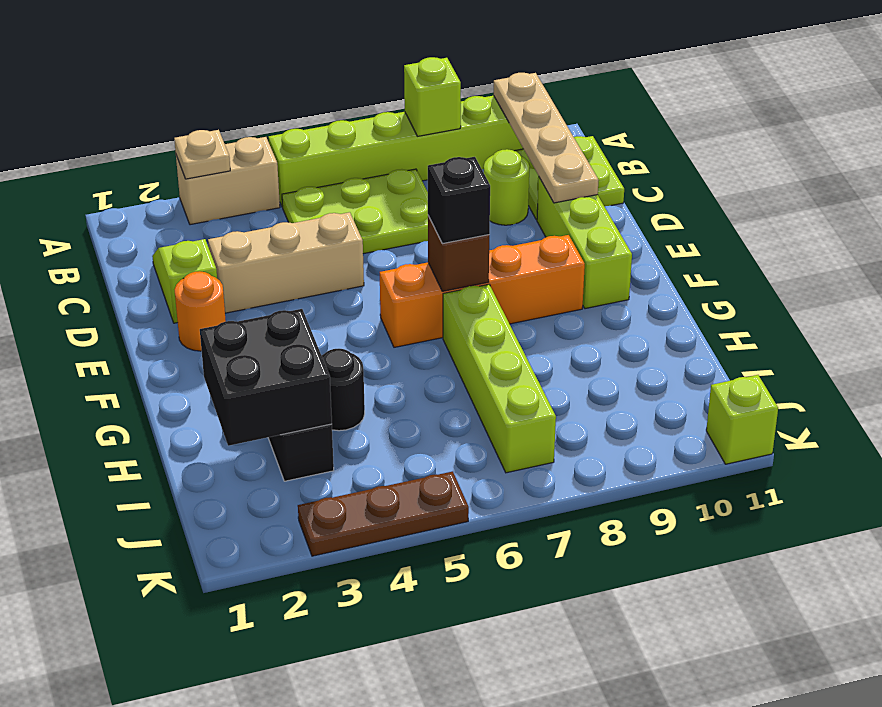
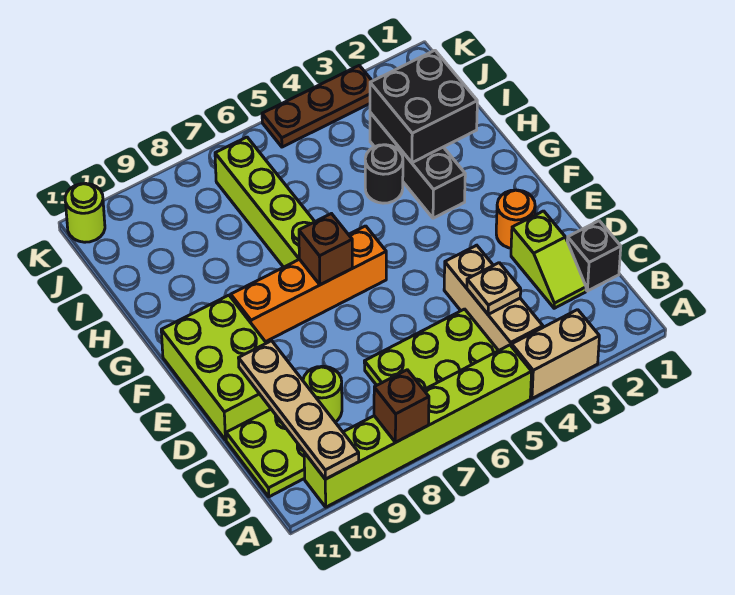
tan plate A3 level 2 -> tan plate C4 level 2
lime brick A8 level 2 -> brown brick A8 level 2
tan brick D3:D5 level 1 -> tan brick B4:D4 level 1
lime brick D10:F10 level 1 -> lime brick D10:F11 level 1
black brick F7 level 3 -> black brick C1 level 1
lime brick K11 level 1 -> lime round brick K11 level 1

